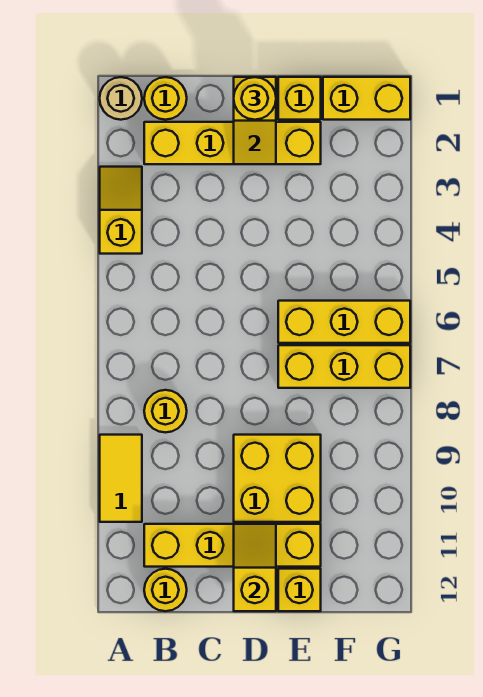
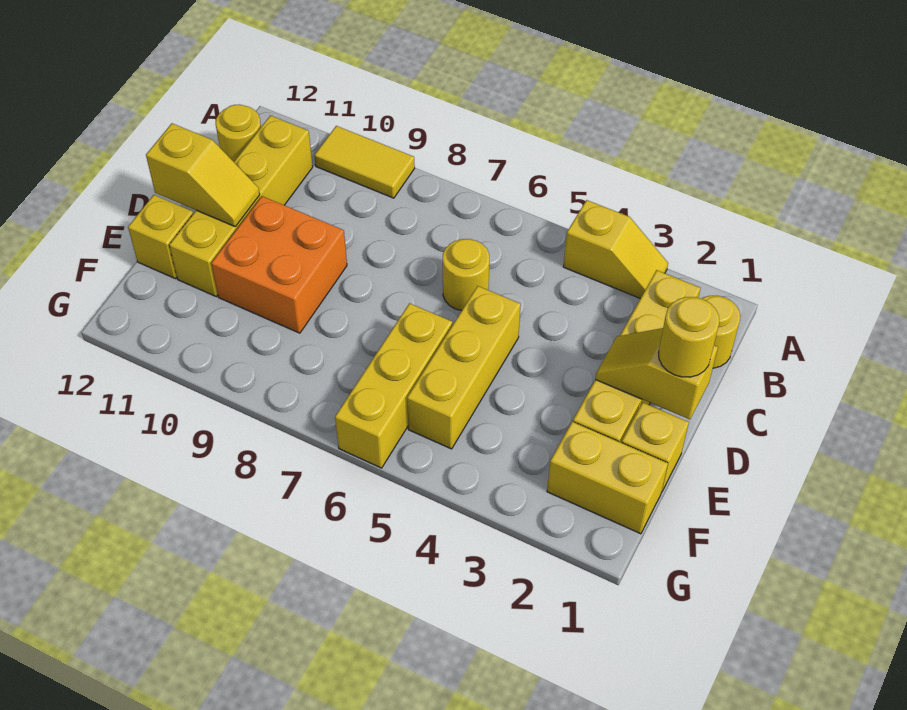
tan round brick A1 level 1 -> none
yellow round brick B8 level 1 -> yellow round brick C6 level 1
yellow brick D9:E10 level 1 -> orange brick D9:E10 level 1
yellow brick E7:G7 level 1 -> yellow brick D5:F5 level 1
yellow brick F1:G1 level 1 -> yellow brick F1:F2 level 1

